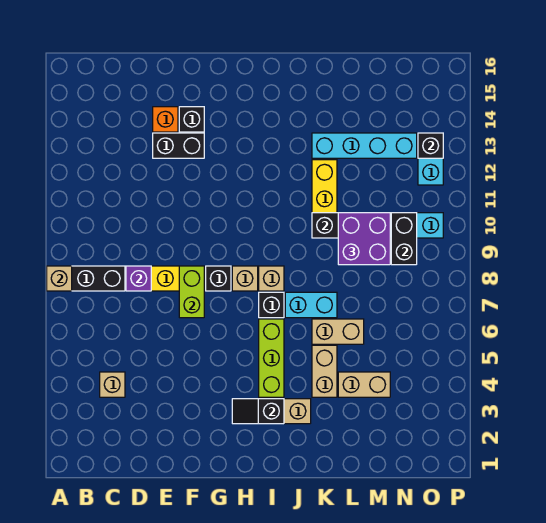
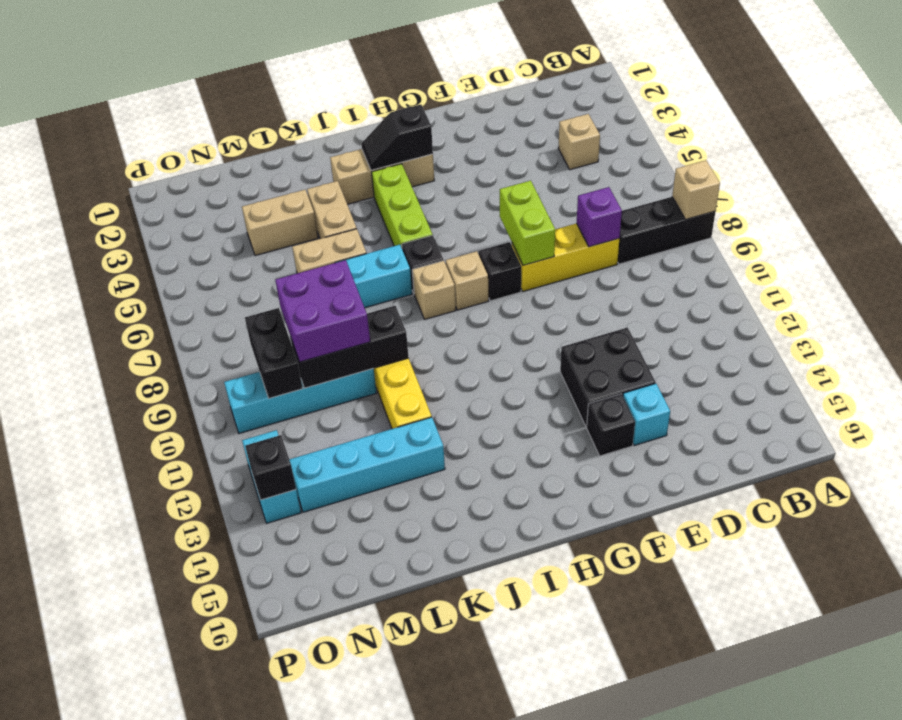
black brick E13:F13 level 1 -> black brick E12:F13 level 1
orange brick E14 level 1 -> cyan brick E14 level 1
black slope H3:I3 level 2 top I -> black slope H3:I3 level 2 top H

